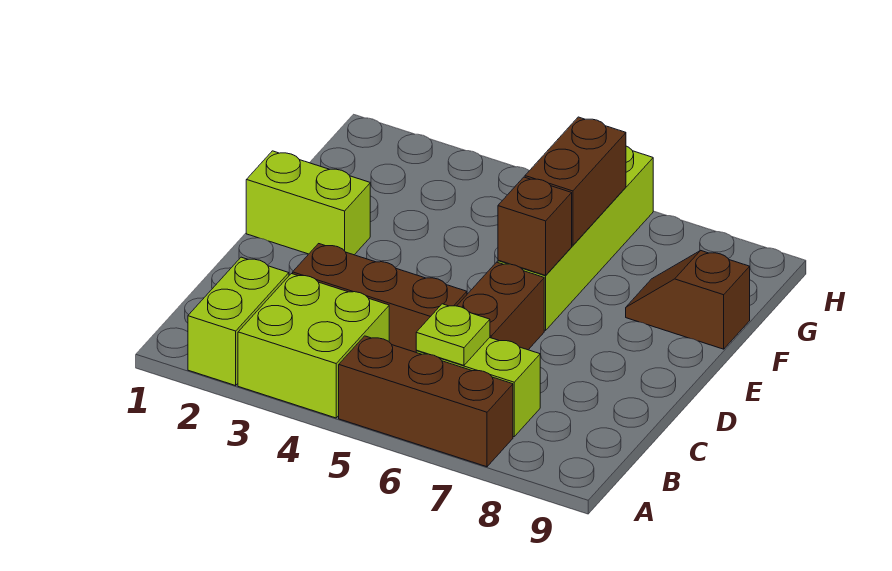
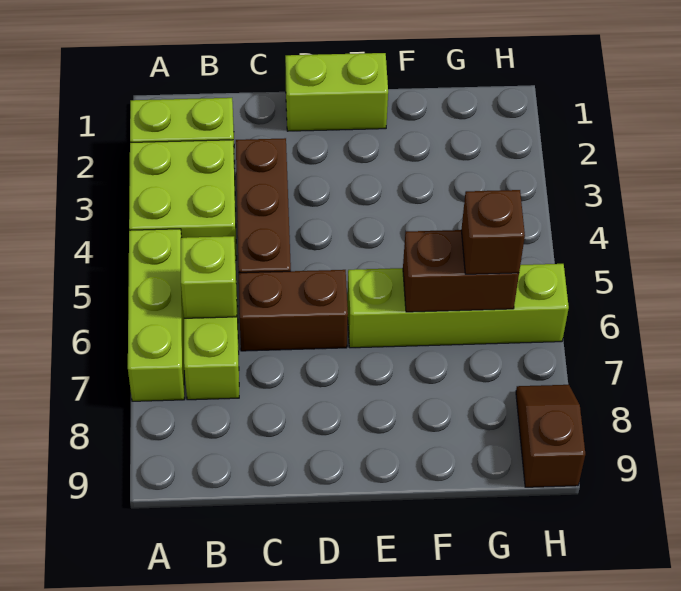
brown brick A5:A7 level 1 -> lime brick A5:A7 level 1
lime plate B6 level 2 -> lime brick B6 level 2
lime brick E1:E2 level 1 -> lime brick D1:E1 level 1
brown brick E6 level 2 -> brown brick G6 level 3
brown slope F8:F9 level 1 top 9 -> brown slope H8:H9 level 1 top 9

